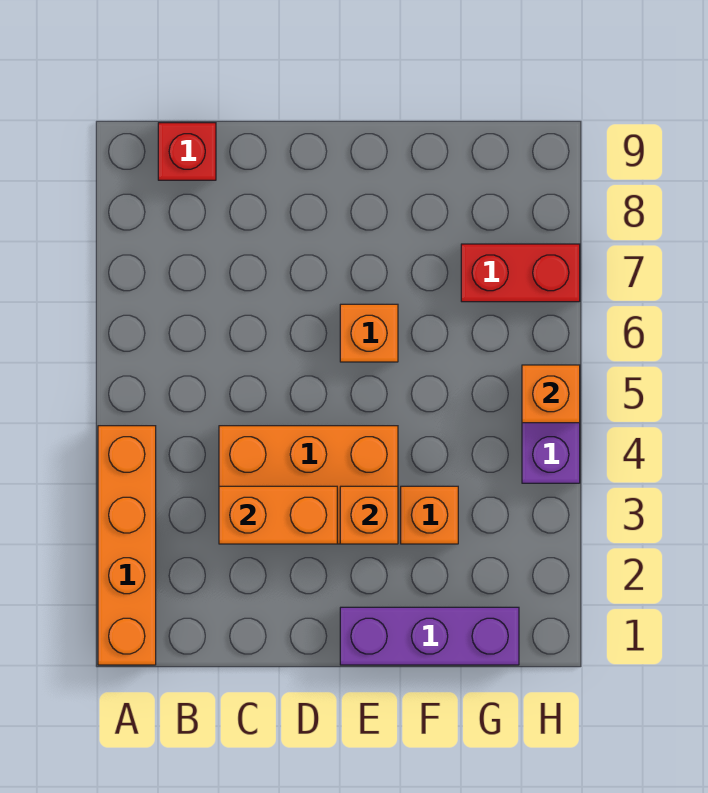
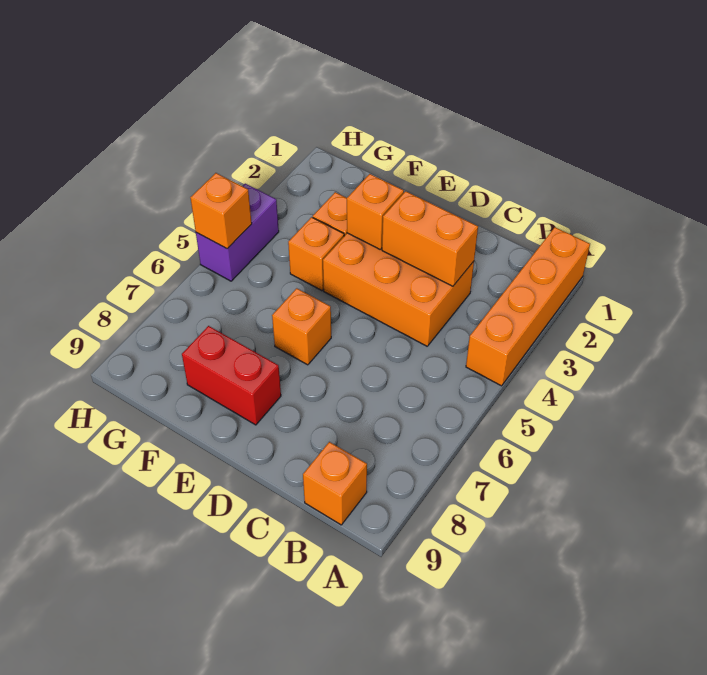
red brick B9 level 1 -> orange brick B9 level 1
purple brick E1:G1 level 1 -> none
none -> orange brick F4 level 1
red brick G7:H7 level 1 -> red brick E8:F8 level 1

